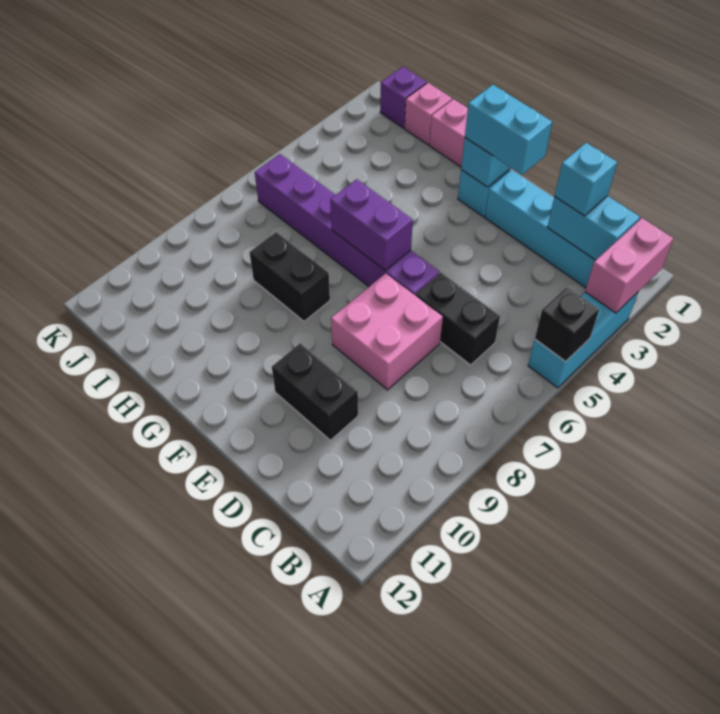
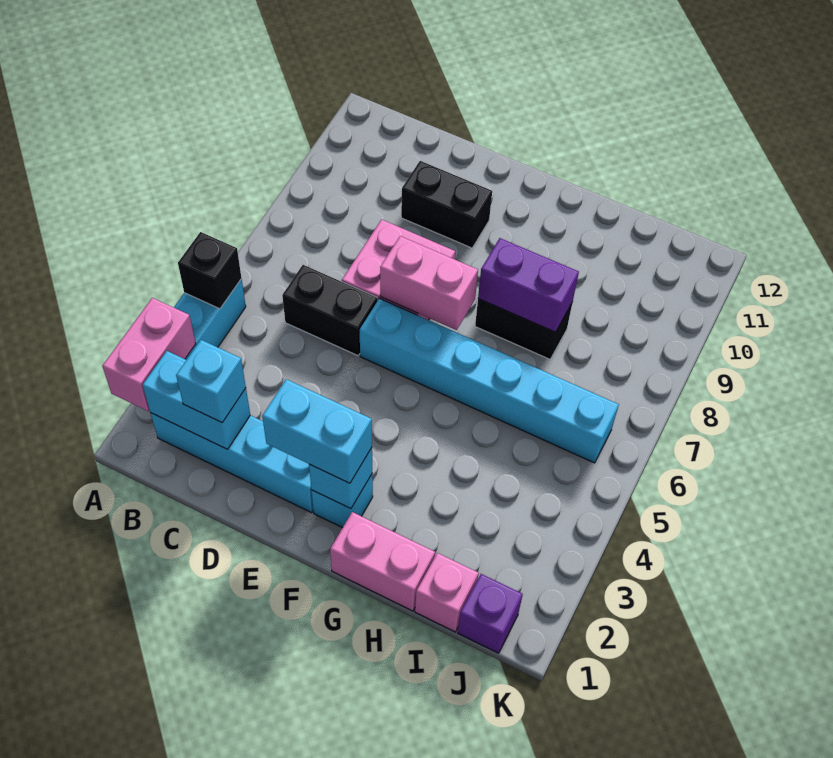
purple brick E6:J6 level 1 -> cyan brick E6:J6 level 1
none -> pink brick E7:F7 level 2
purple brick F6:G6 level 2 -> purple brick G8:H8 level 2

